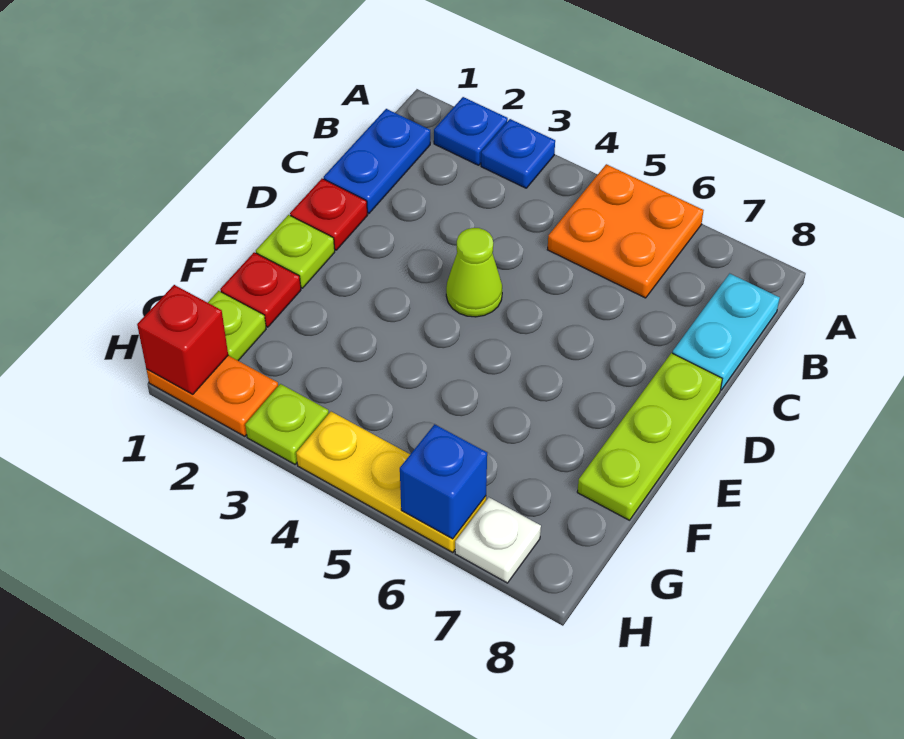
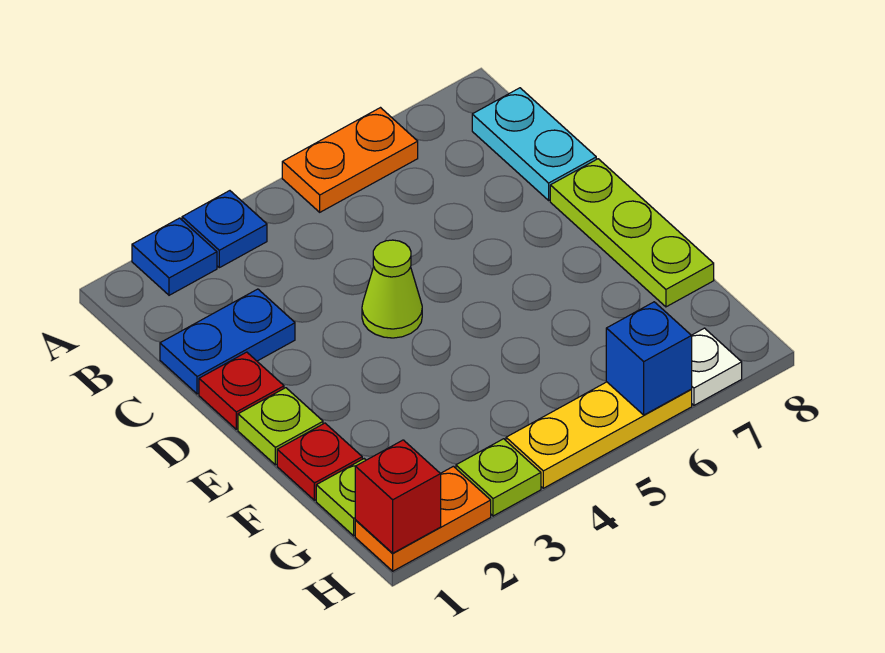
orange plate A5:B6 level 1 -> orange plate A5:A6 level 1
blue plate B1:C1 level 1 -> blue plate C1:C2 level 1

